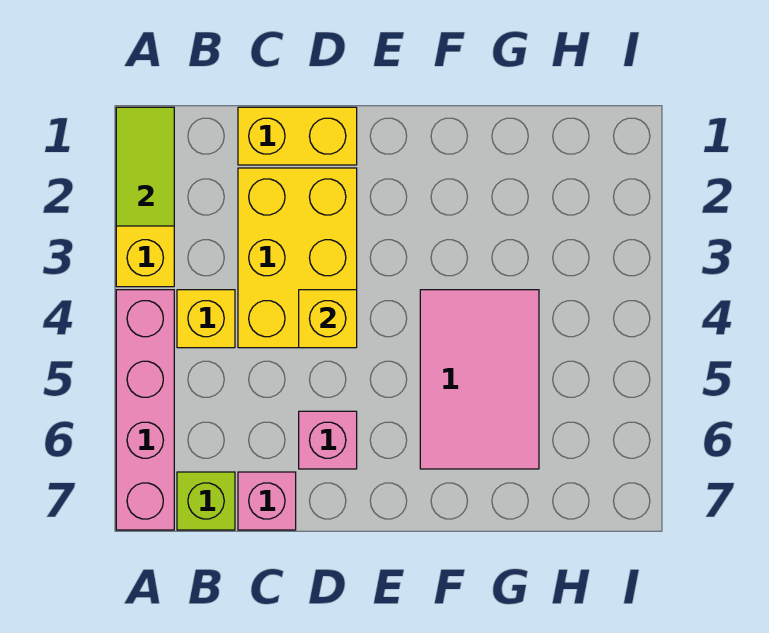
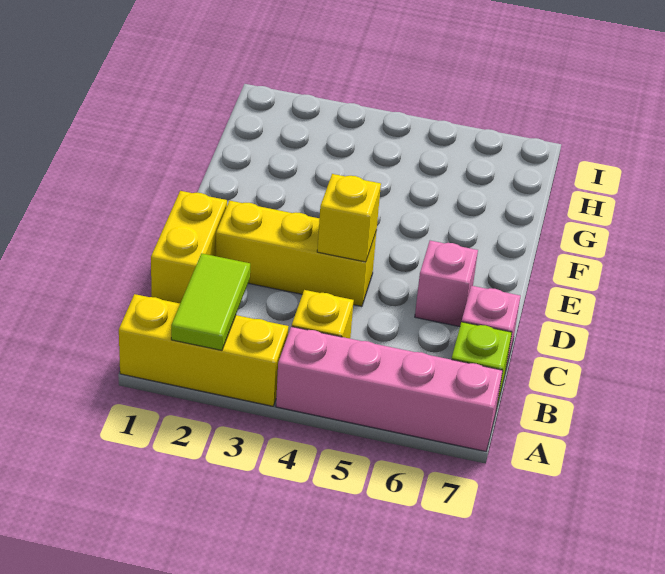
lime tile A1:A2 level 2 -> lime tile A2:B2 level 2
yellow brick C2:D4 level 1 -> yellow brick D2:D4 level 1
pink tile F4:G6 level 1 -> none

